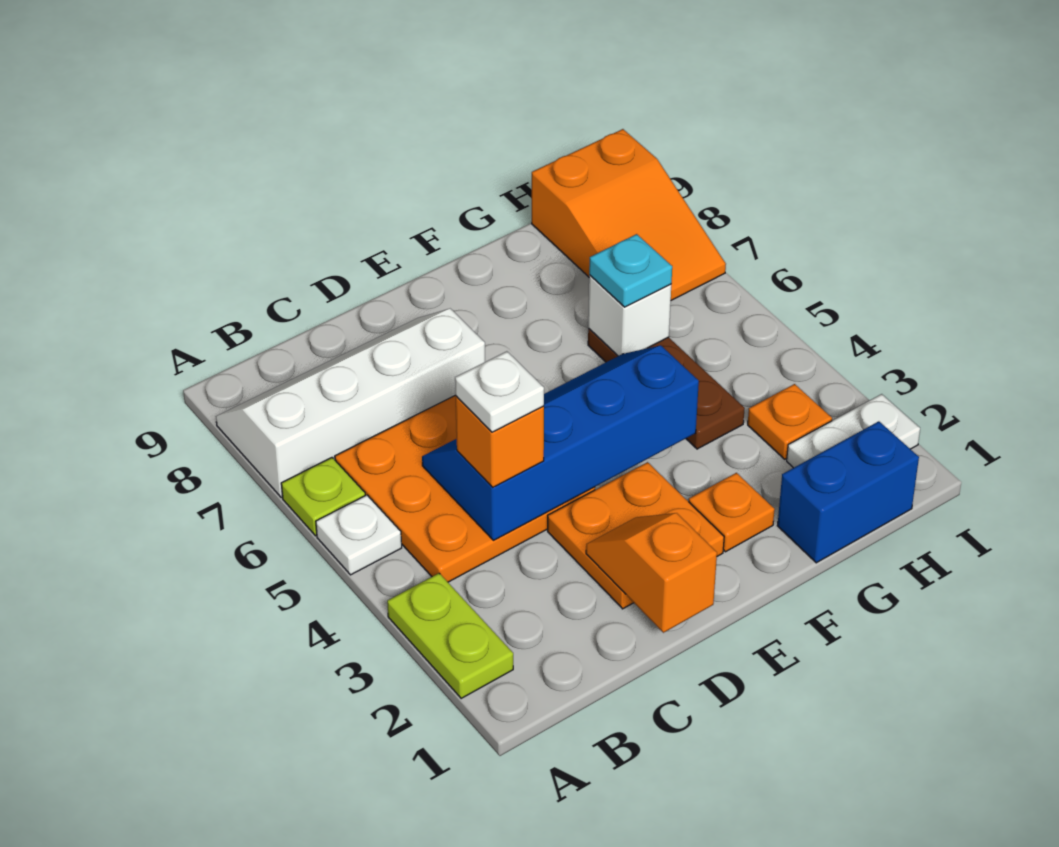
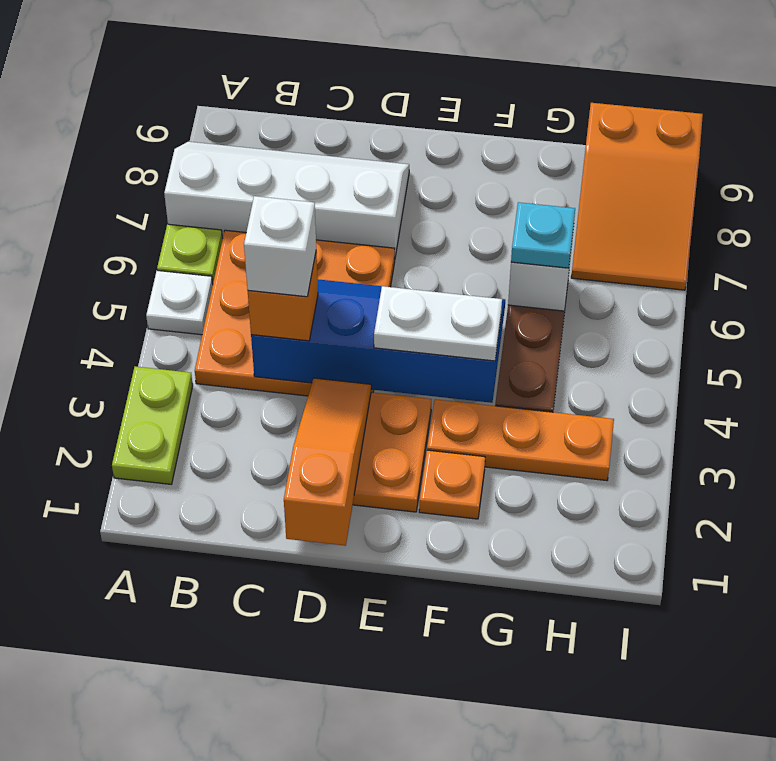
white plate C4 level 4 -> white brick C4 level 4
orange slope D1:D2 level 2 top 1 -> orange slope D1:D3 level 2 top 1
blue brick G1:H1 level 1 -> none
white plate H2:I2 level 1 -> white plate E4:F4 level 3
orange plate H3 level 1 -> orange plate F3:H3 level 1

